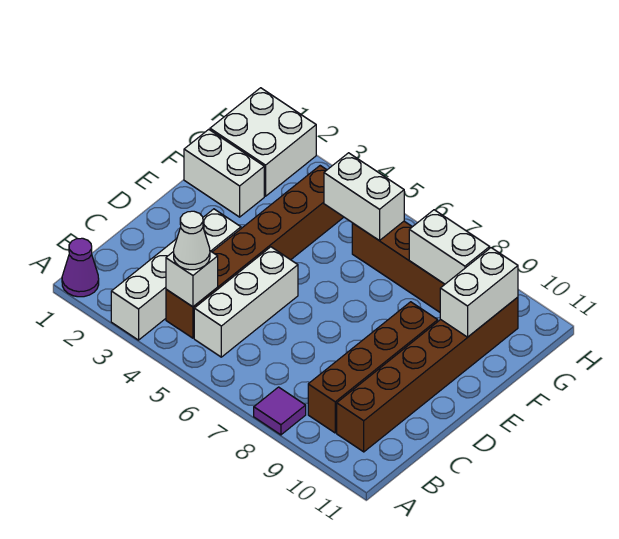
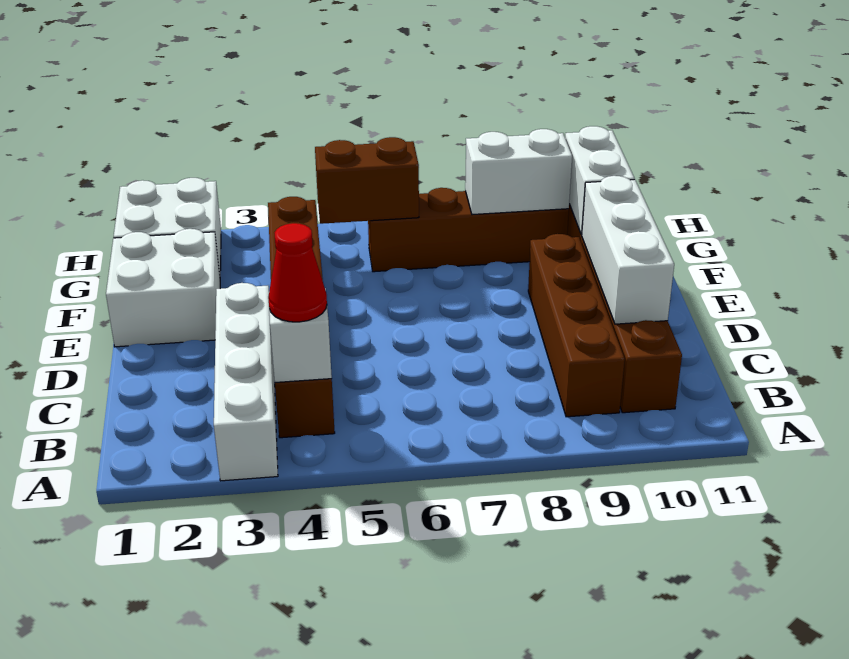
purple cone A1 level 1 -> none
purple tile A8 level 1 -> none
white cone B4 level 3 -> red cone B4 level 3
white brick B5:D5 level 1 -> white brick C10:E10 level 2
white brick F1:F2 level 1 -> white brick E1:F2 level 1
white brick G5:G6 level 2 -> brown brick G5:G6 level 2

